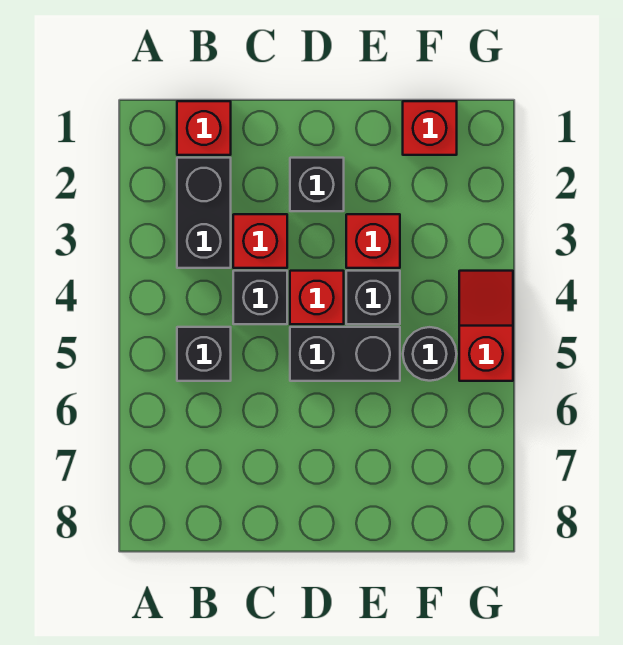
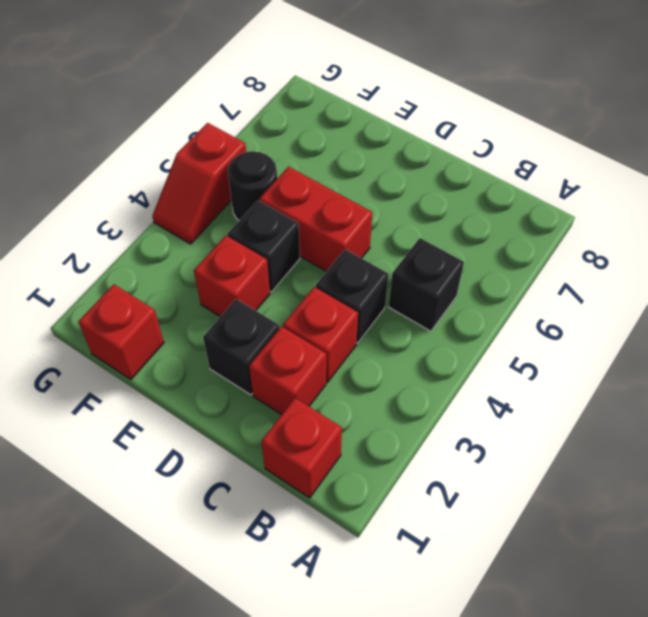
black brick B2:B3 level 1 -> none
red brick D4 level 1 -> red brick C2 level 1
black brick D5:E5 level 1 -> red brick D5:E5 level 1

